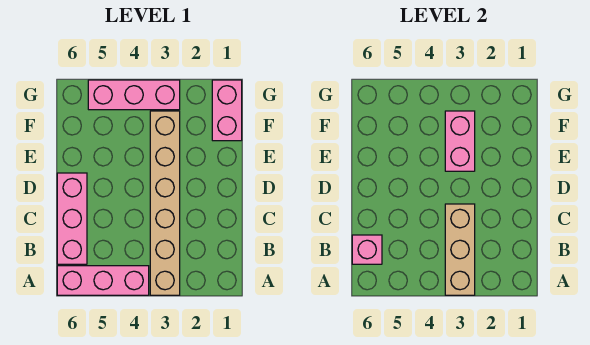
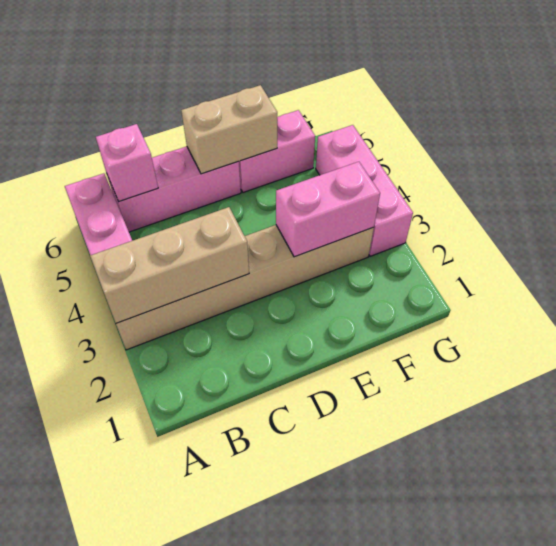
none -> tan brick D6:E6 level 2
pink brick F1:G1 level 1 -> pink brick E6:F6 level 1

